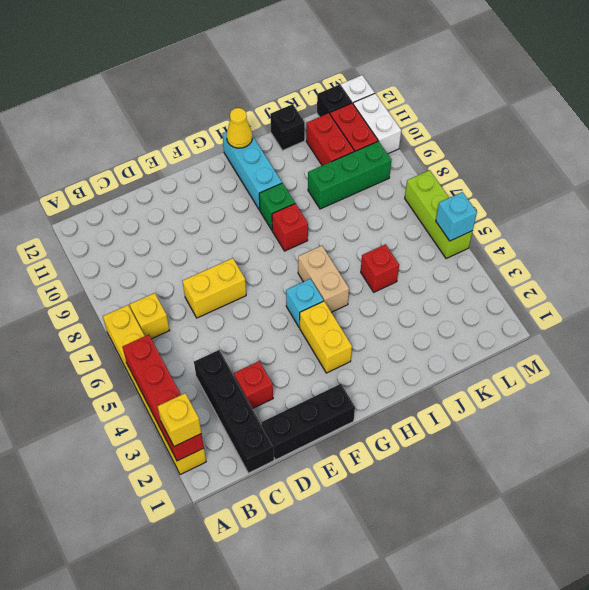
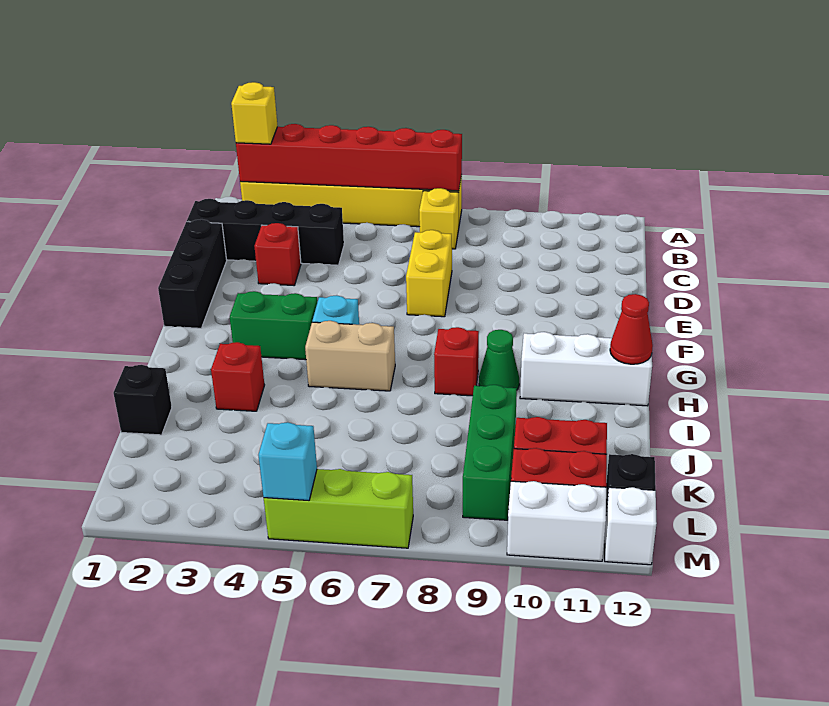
red brick A2:A5 level 2 -> red brick A2:A7 level 2
yellow brick G3:G4 level 1 -> green brick G3:G4 level 1
green brick H9 level 1 -> green cone H9 level 1
cyan brick H10:H12 level 1 -> white brick H10:H12 level 1
yellow cone H12 level 2 -> red cone H12 level 2
red brick J5 level 1 -> red brick I3 level 1
black brick J12 level 1 -> black brick J1 level 1

